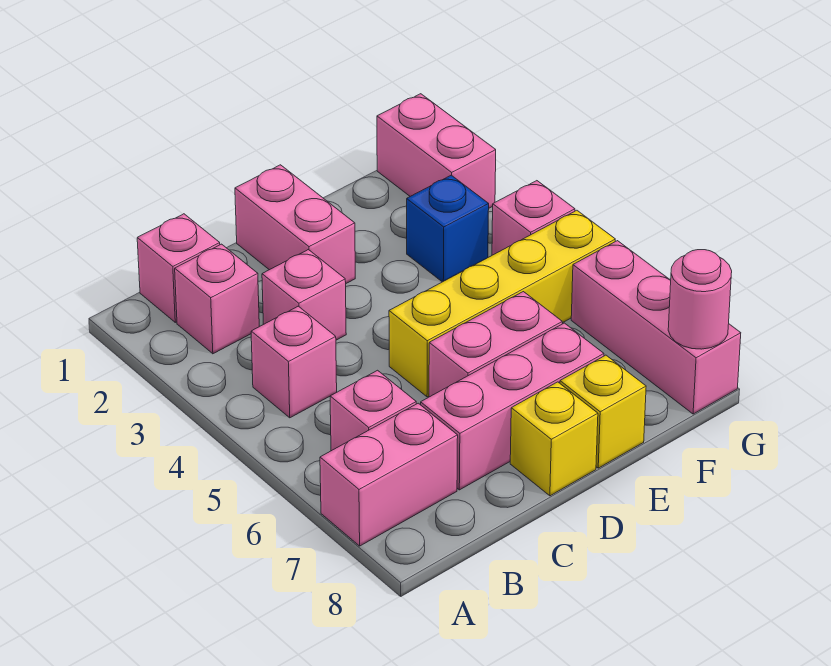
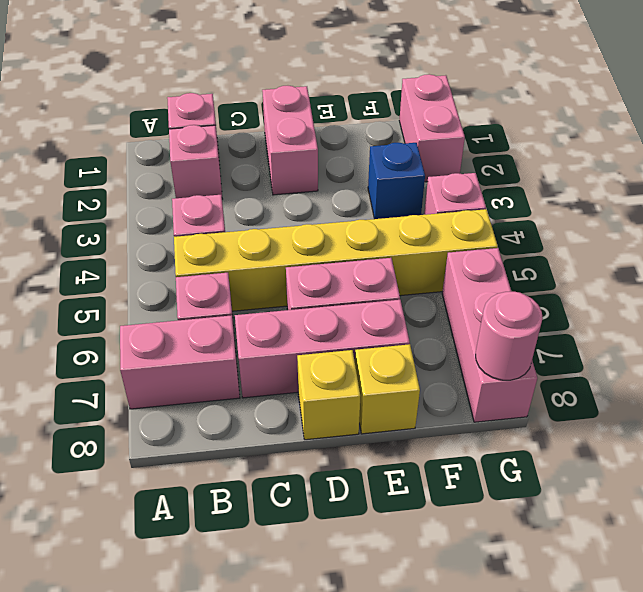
pink brick C3 level 1 -> none
yellow brick D5:G5 level 1 -> yellow brick B5:G5 level 1

